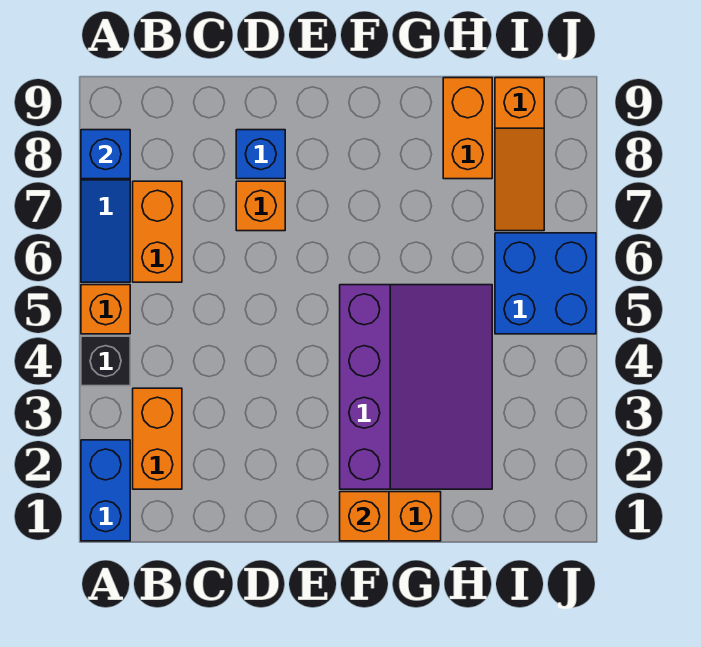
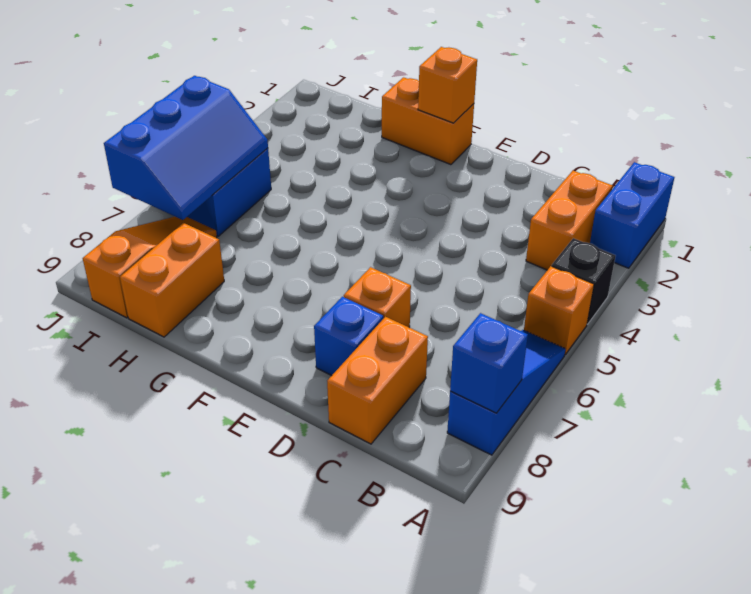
orange brick B6:B7 level 1 -> orange brick C8:C9 level 1
purple slope F2:H5 level 1 top F -> none
none -> blue slope I5:J7 level 2 top J

